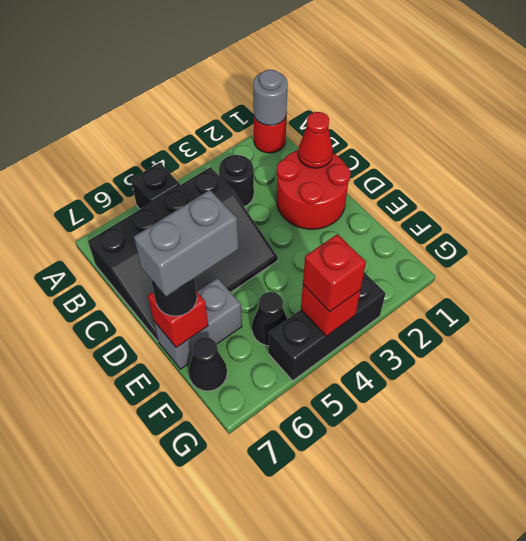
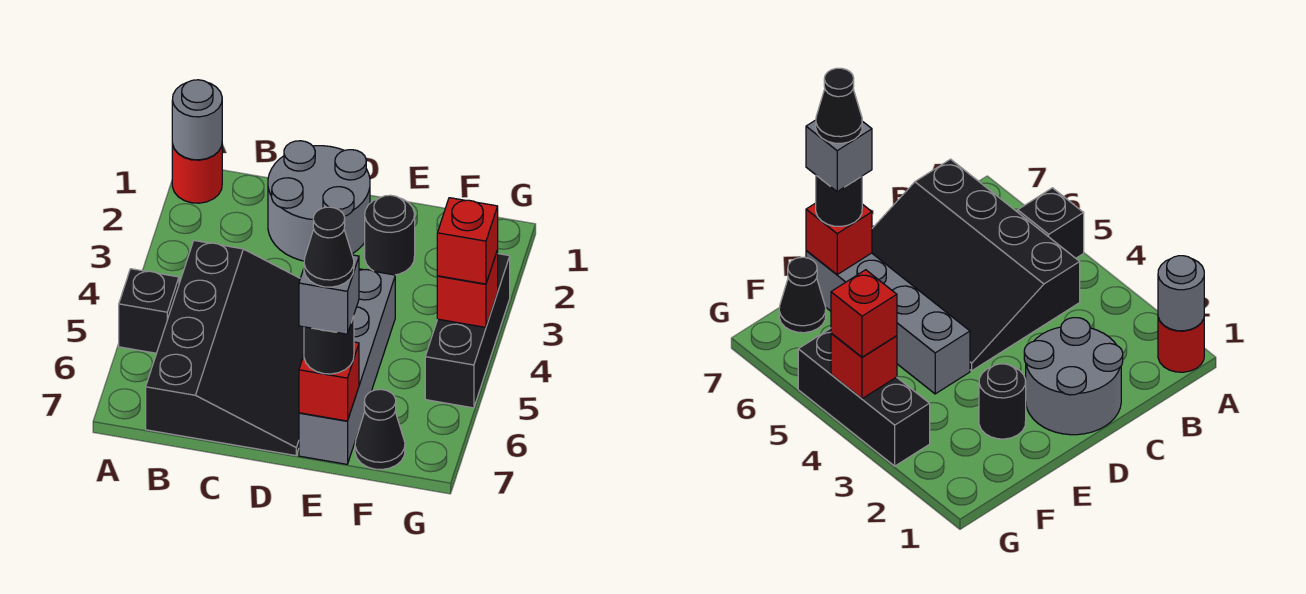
black round brick B3 level 1 -> black round brick E2 level 1
red round brick C1:D2 level 1 -> grey round brick C1:D2 level 1
red cone C1 level 2 -> none
grey brick E6:E7 level 1 -> grey brick E4:E7 level 1
grey brick E6:E7 level 4 -> grey brick E7 level 4
black cone F5 level 1 -> black cone E7 level 5

